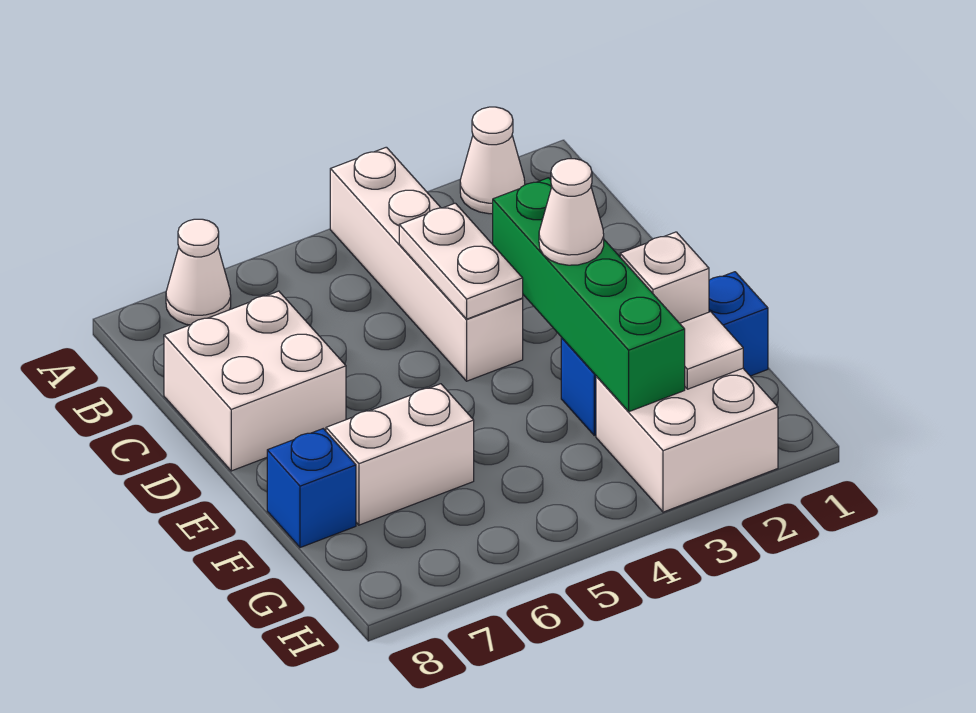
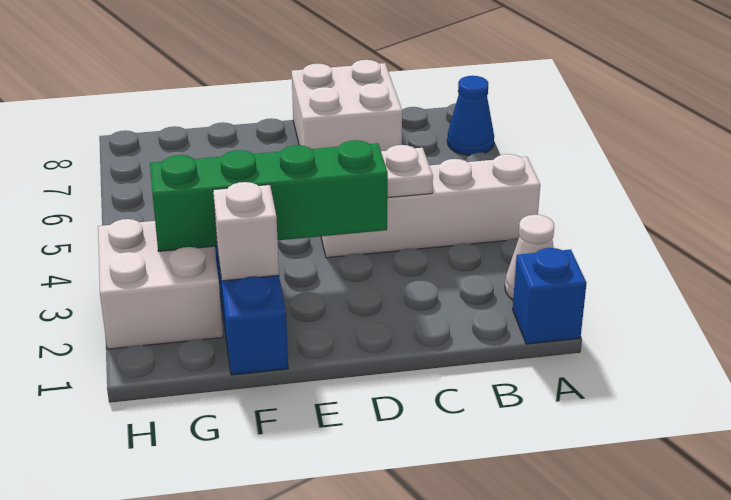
white cone A7 level 1 -> blue cone A7 level 1
white cone E3 level 3 -> none
white brick F6:F7 level 1 -> none
blue brick F8 level 1 -> blue brick A1 level 1
white tile G2 level 2 -> none

